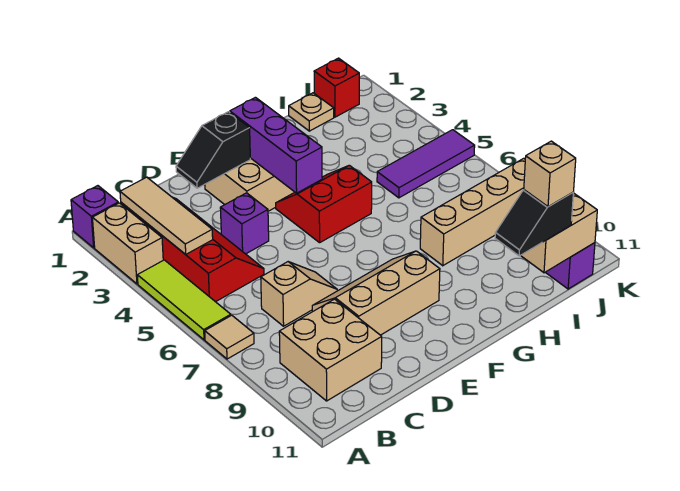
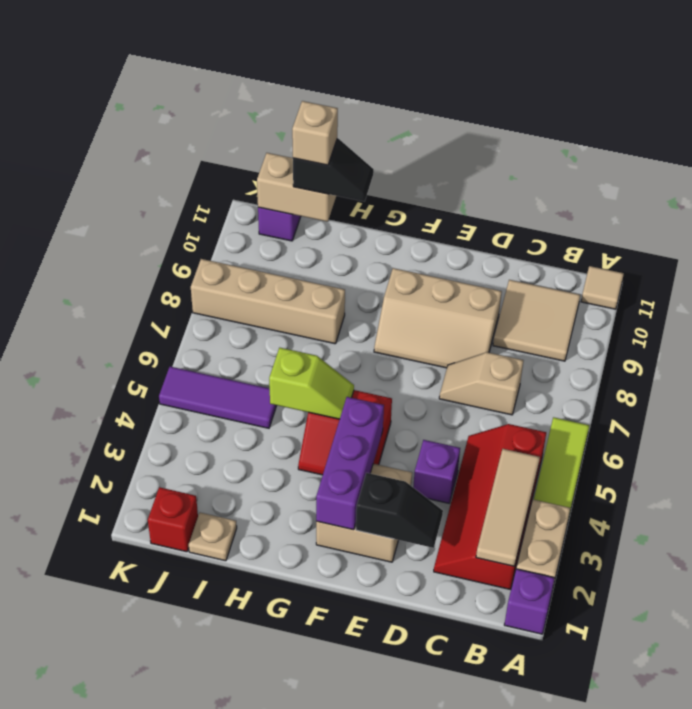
tan tile A7 level 1 -> tan tile A11 level 1
tan brick B9:C10 level 1 -> tan tile B9:C10 level 1
none -> lime slope G5:H5 level 2 top H

